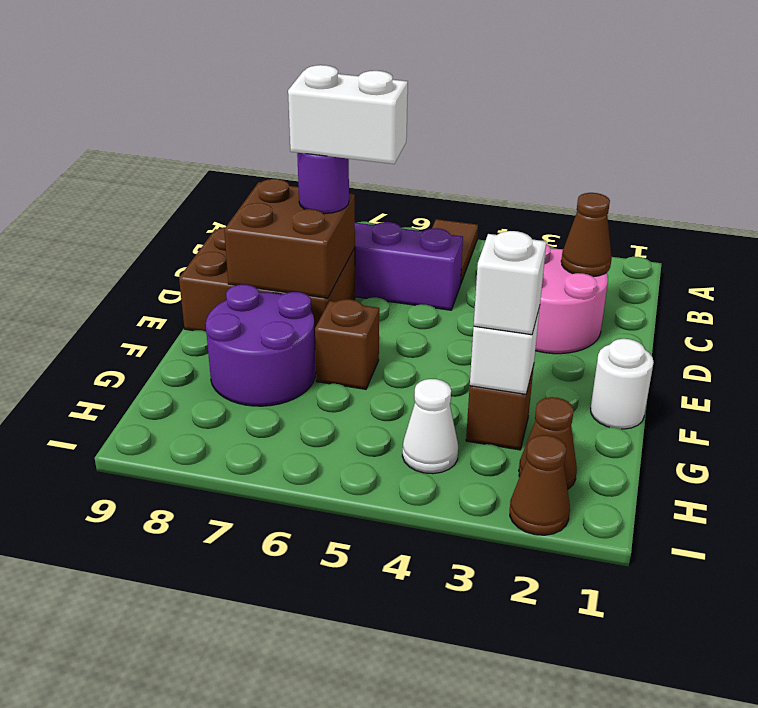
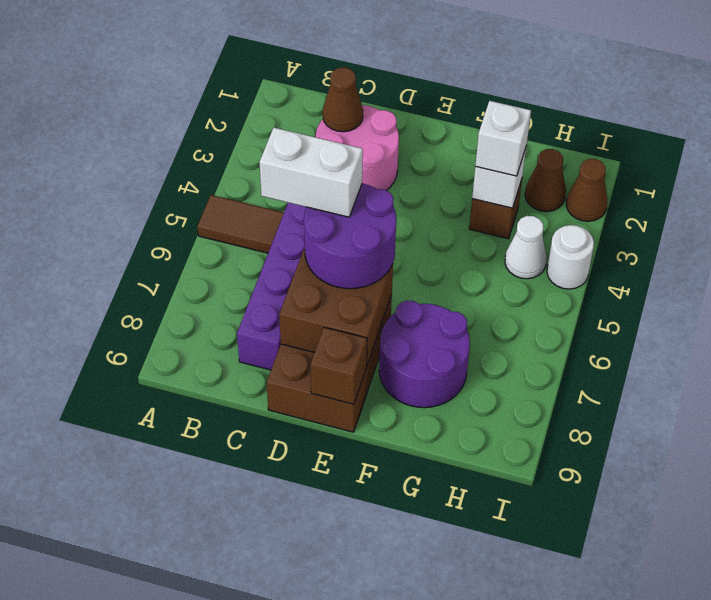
white brick D6:D7 level 4 -> white brick C6:D6 level 4
purple round brick D7 level 3 -> purple round brick D6:E7 level 3
white round brick F1 level 1 -> white round brick I4 level 1
brown brick F6 level 1 -> brown brick E9 level 2

